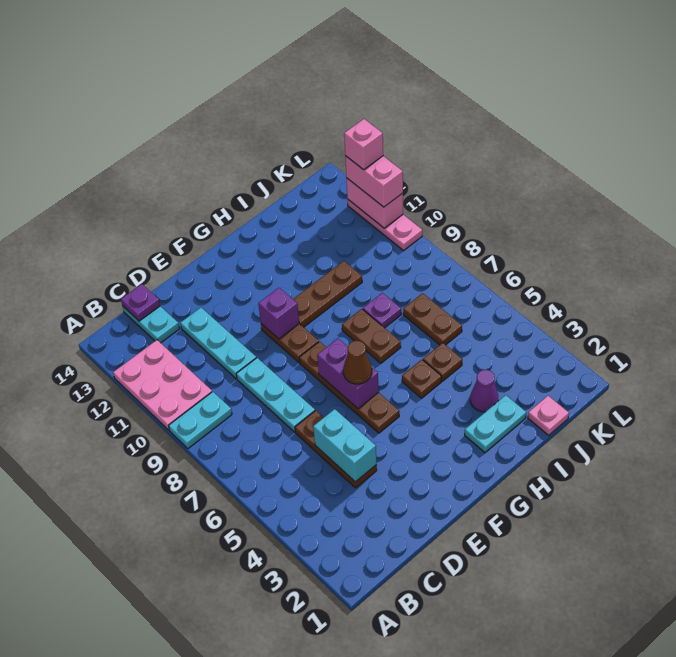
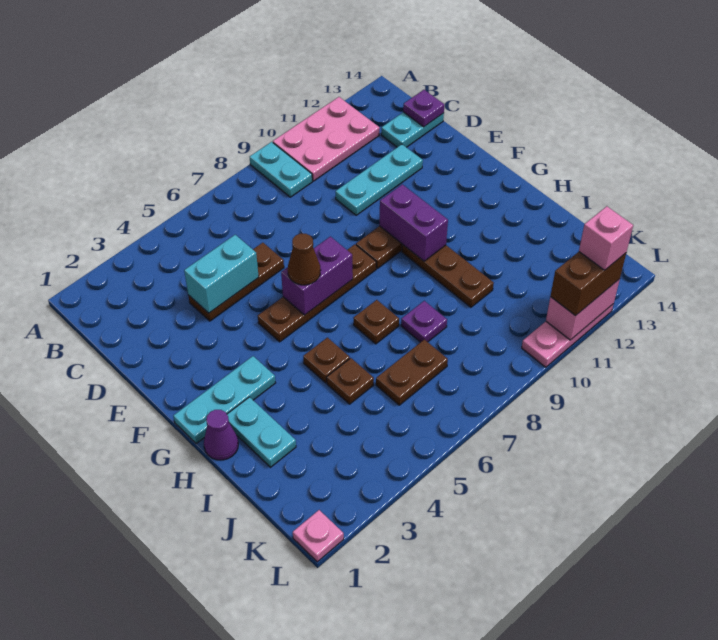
cyan plate D7:D9 level 1 -> cyan plate G1:G3 level 1
purple brick F10 level 2 -> purple brick F10:G10 level 2
brown plate H7:H8 level 1 -> brown plate H7 level 1
purple cone I3 level 1 -> purple cone H1 level 1
pink plate J1 level 1 -> pink plate L1 level 1
pink brick L11:L12 level 3 -> brown brick L11:L12 level 3

